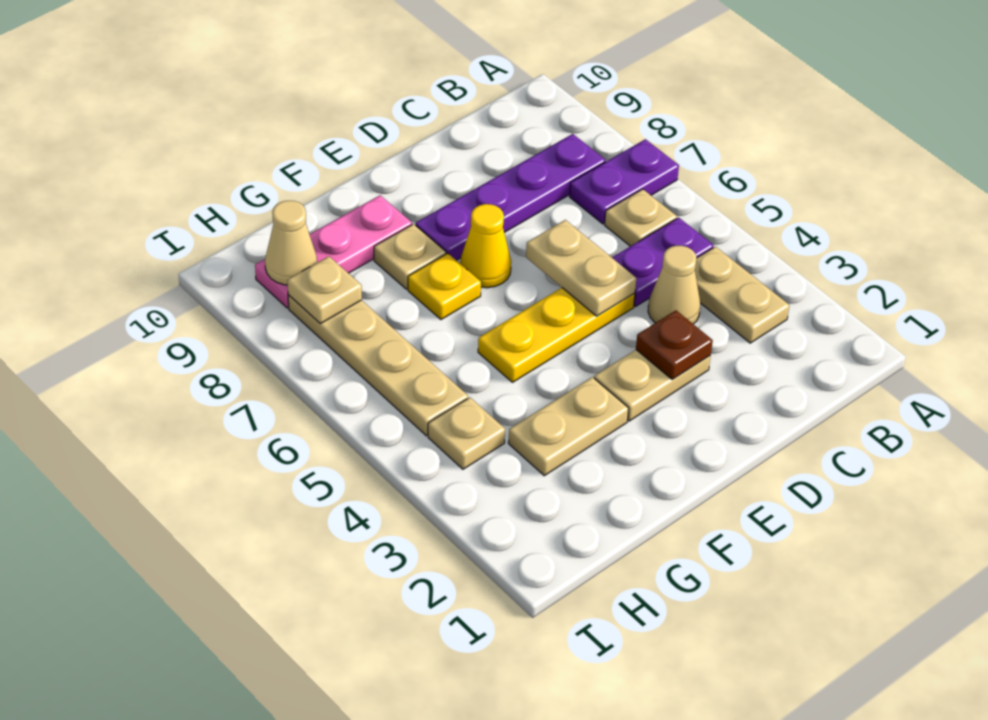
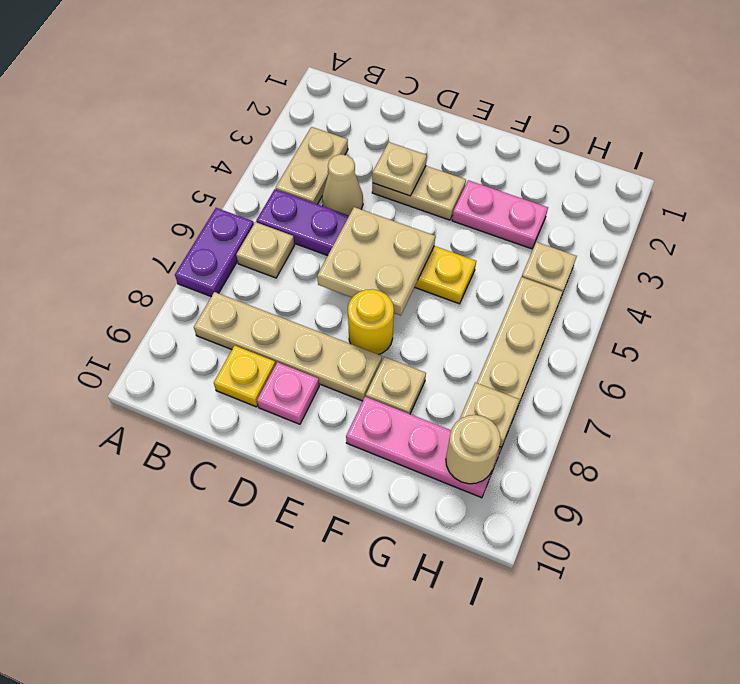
purple plate A7:B7 level 1 -> purple plate A6:A7 level 1
purple plate B8:E8 level 1 -> tan plate B8:E8 level 1
brown plate D3 level 2 -> tan plate D3 level 2
tan plate D5:D6 level 2 -> tan plate D5:E6 level 2
none -> pink plate D9 level 1
yellow cone E7 level 1 -> yellow round brick E7 level 1
tan plate F3:G3 level 1 -> pink plate F3:G3 level 1
yellow plate F7 level 1 -> yellow plate C9 level 1
tan cone H9 level 2 -> tan round brick H9 level 2

